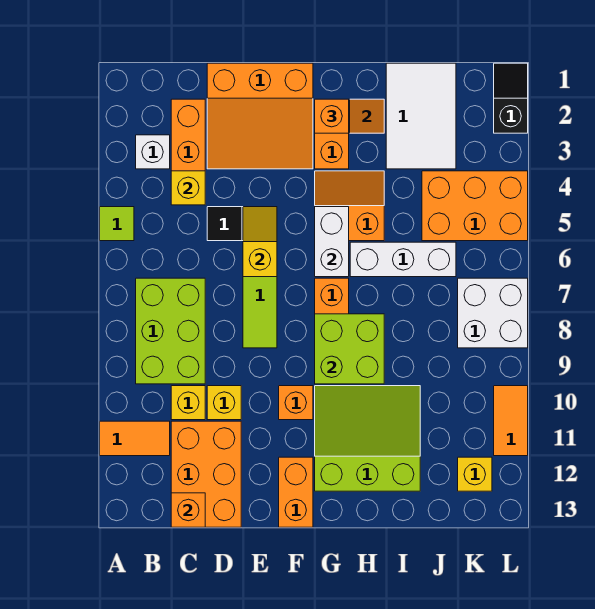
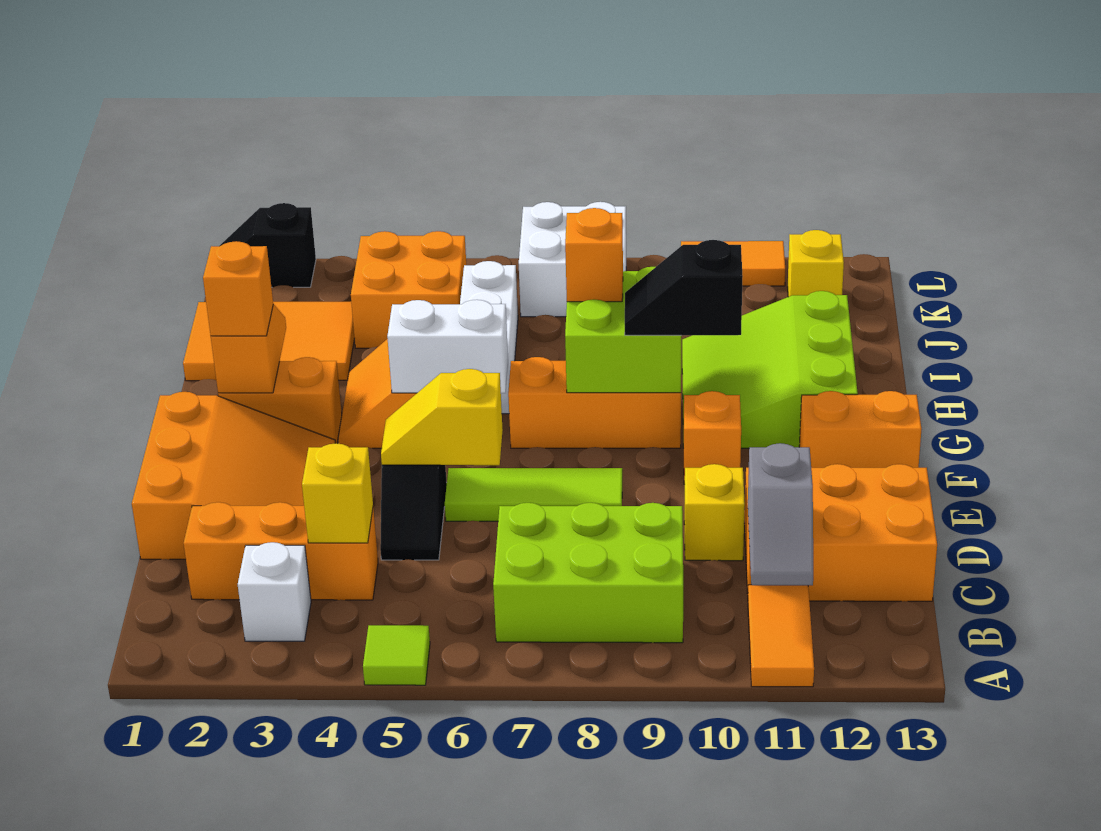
none -> grey slope B11:C11 level 2 top C
yellow brick C10 level 1 -> none
orange brick C13 level 2 -> orange brick H8 level 3
none -> black slope G9:G10 level 3 top 10
white tile I1:J3 level 1 -> orange tile I1:J3 level 1
orange brick J4:L5 level 1 -> orange brick J4:K5 level 1

